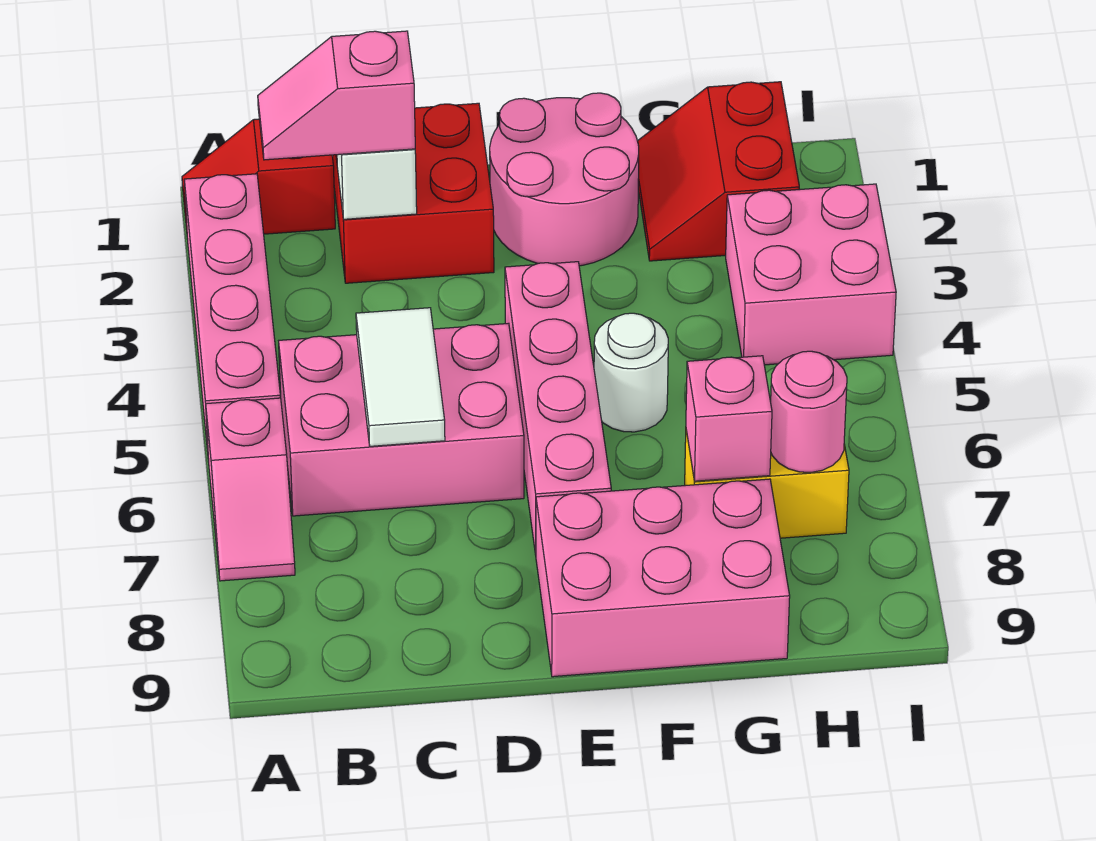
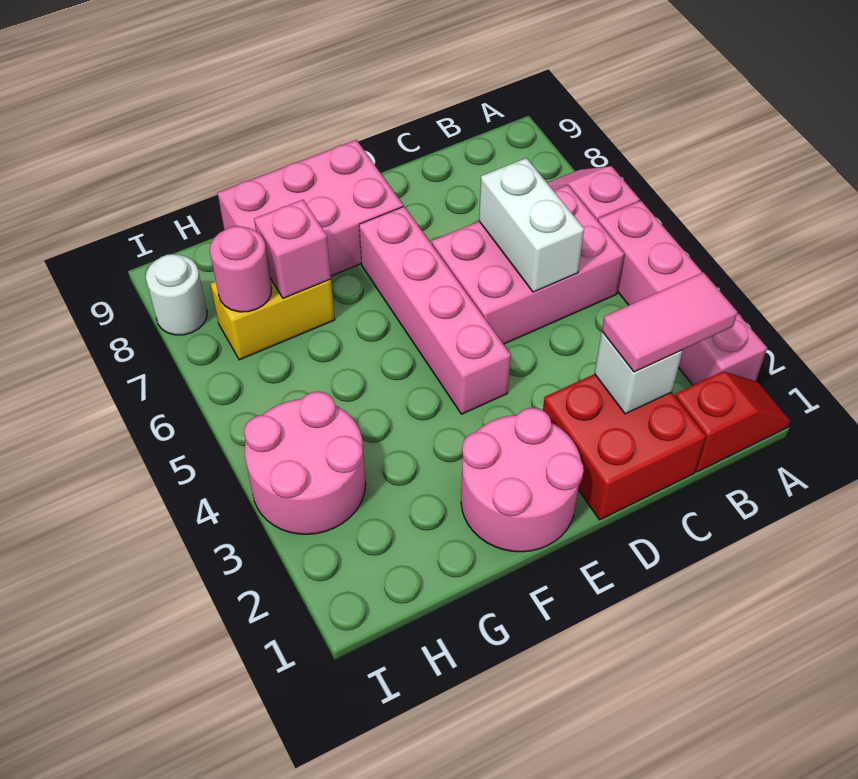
pink slope B2:C2 level 3 top C -> pink tile B2:C2 level 3
white tile C5:C6 level 2 -> white brick C5:C6 level 2
white round brick F5 level 1 -> white round brick I8 level 1
red slope G1:H2 level 1 top H -> none
pink brick H3:I4 level 1 -> pink round brick H3:I4 level 1

